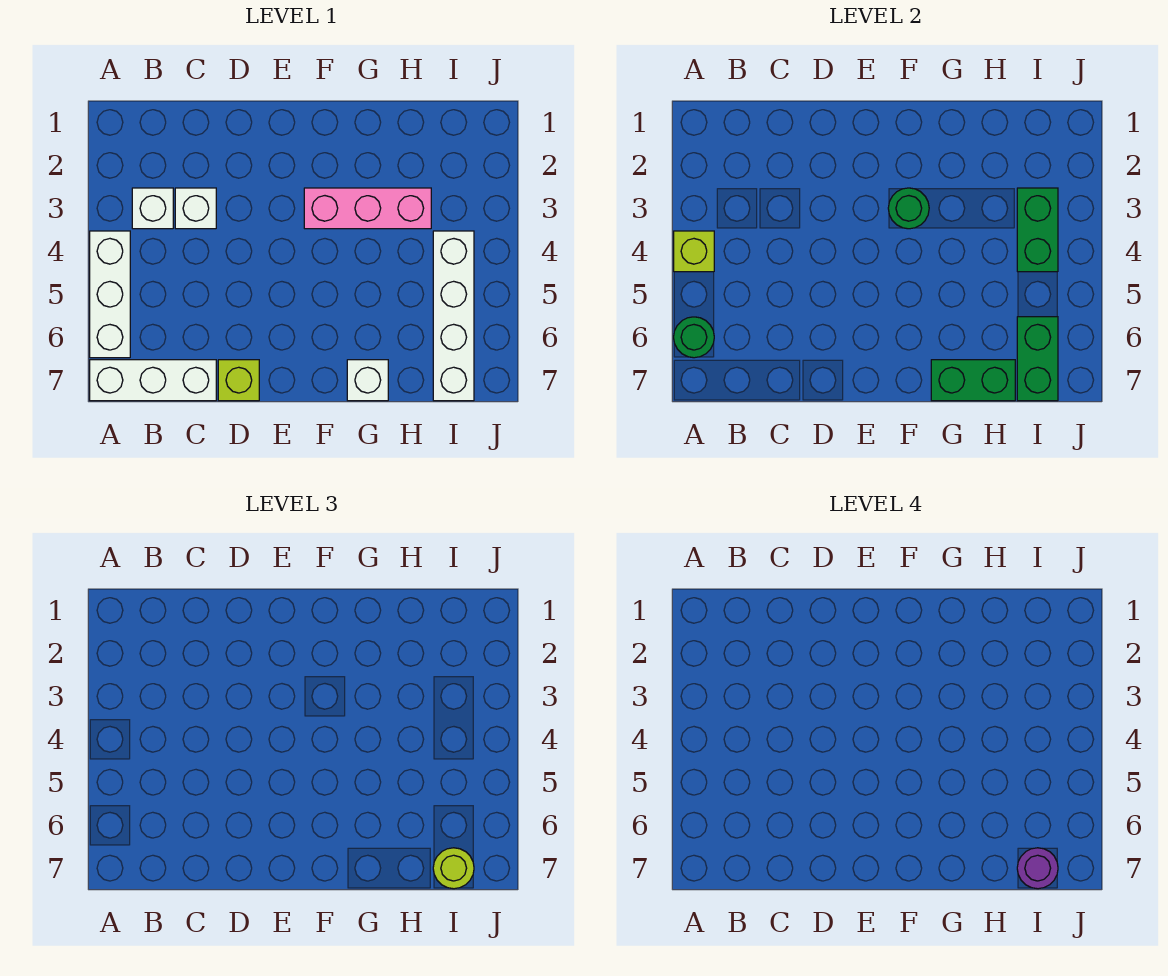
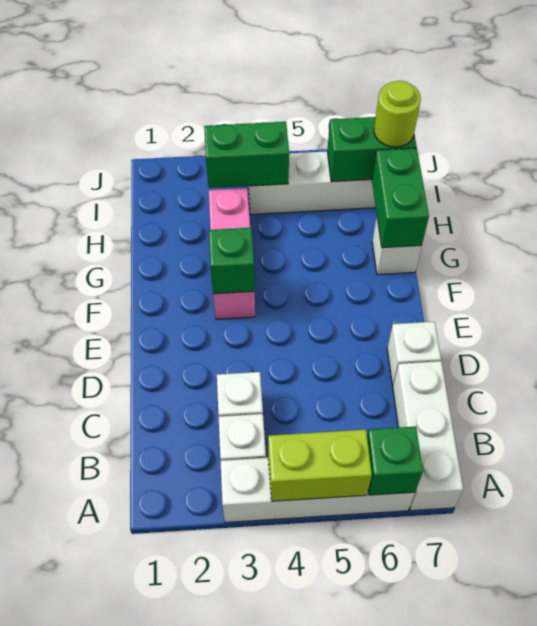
white brick A4:A6 level 1 -> white brick A3:A6 level 1
lime brick A4 level 2 -> lime brick A4:A5 level 2
green round brick A6 level 2 -> green brick A6 level 2
lime brick D7 level 1 -> white brick D7 level 1
green round brick F3 level 2 -> green brick F3 level 2
purple round brick I7 level 4 -> none

